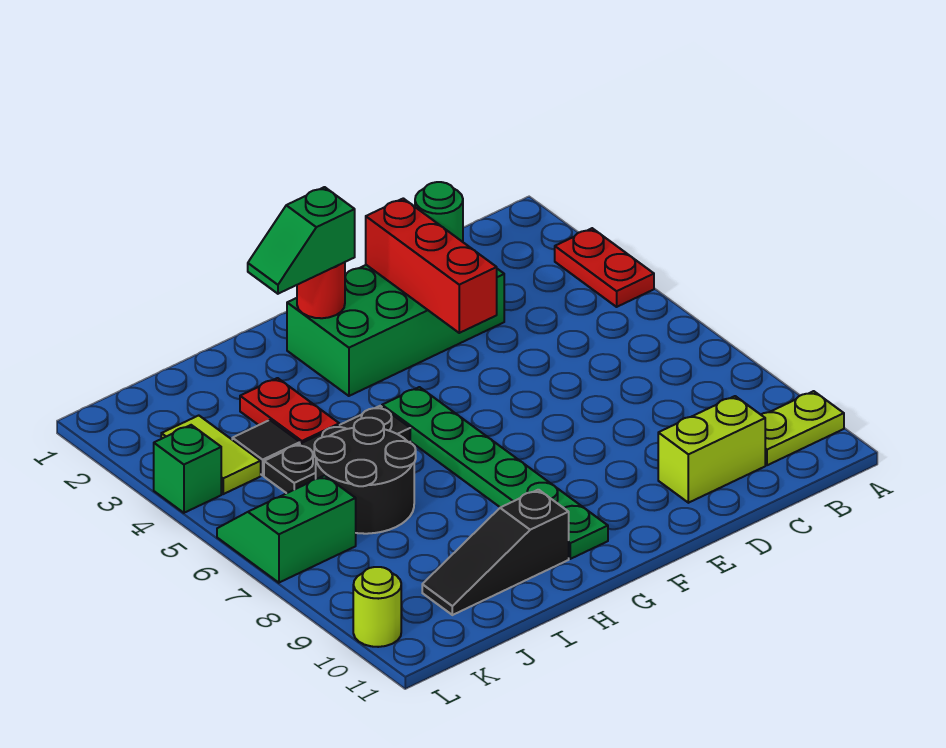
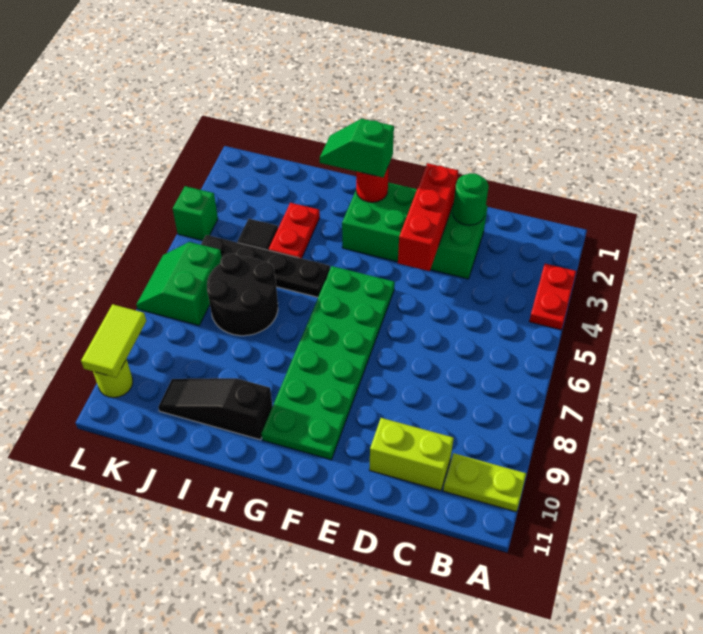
green plate G5:G10 level 1 -> green plate F5:G10 level 1
black plate H5:J5 level 1 -> black plate H5:K5 level 1
lime tile K3:K4 level 1 -> lime tile L9:L10 level 2
green slope K6:L7 level 1 top 7 -> green slope K6:L7 level 1 top K

